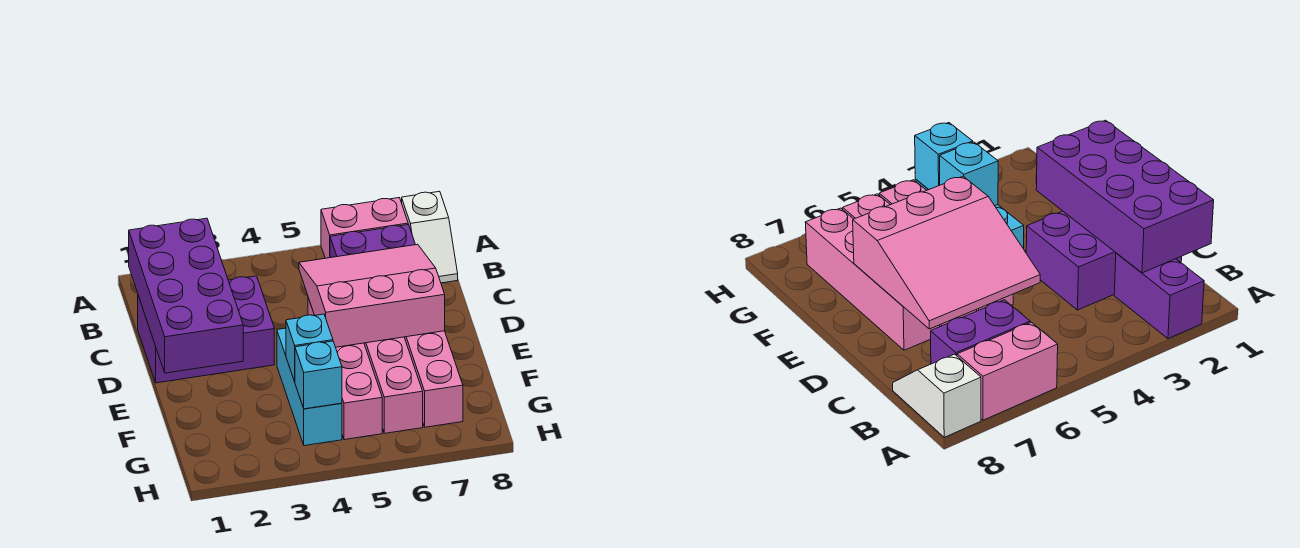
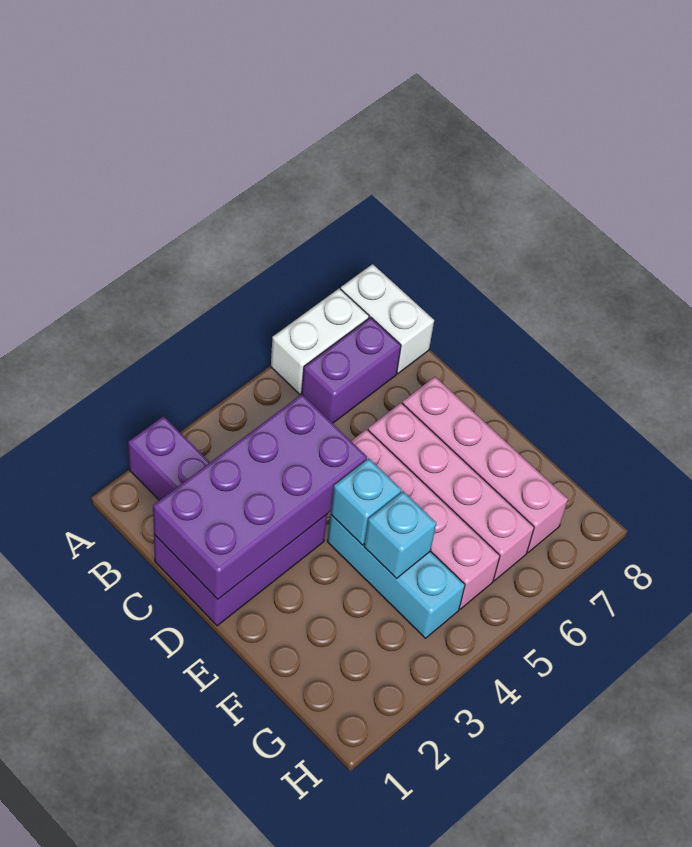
pink brick A6:A7 level 1 -> white brick A6:A7 level 1
white slope A8:B8 level 1 top A -> white brick A8:B8 level 1
purple brick B1:E2 level 2 -> purple brick C1:D4 level 2
pink slope C5:E7 level 2 top E -> none
cyan brick G4 level 2 -> cyan brick E4 level 2

